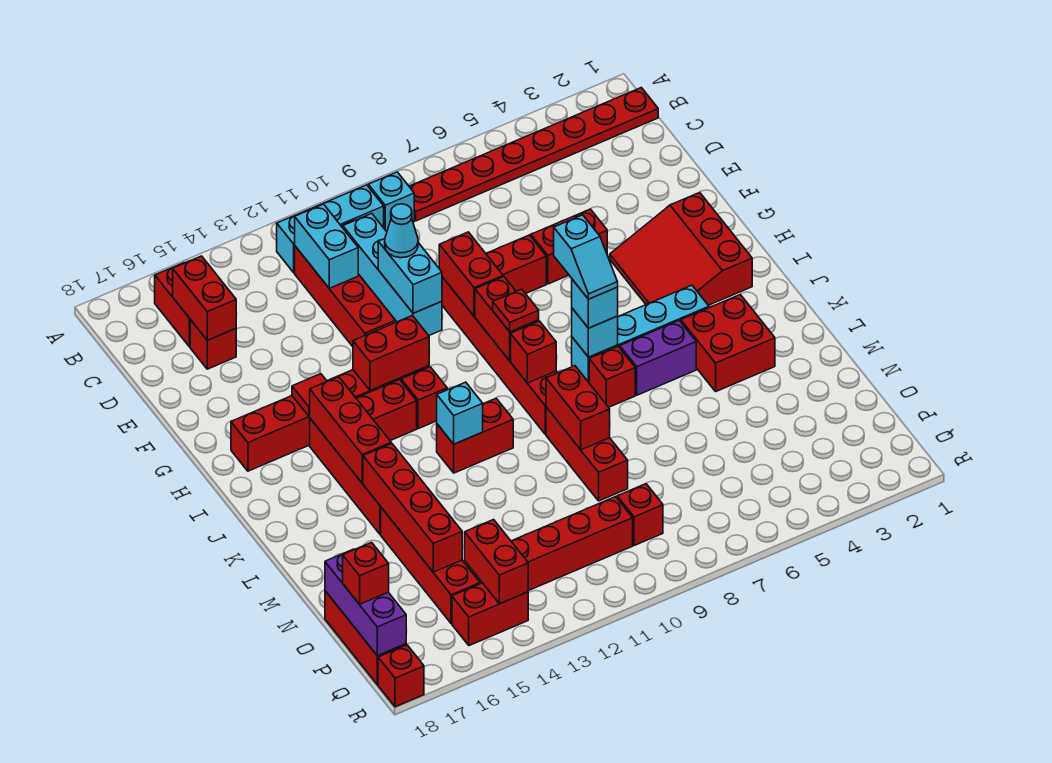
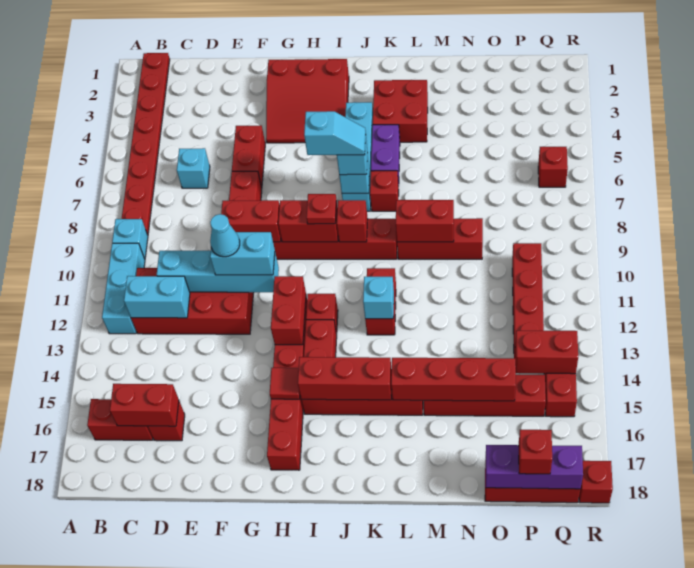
none -> cyan brick D6 level 1
red brick P9 level 1 -> red brick Q6 level 1

